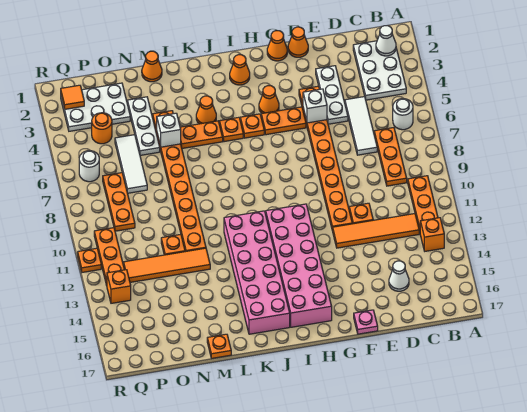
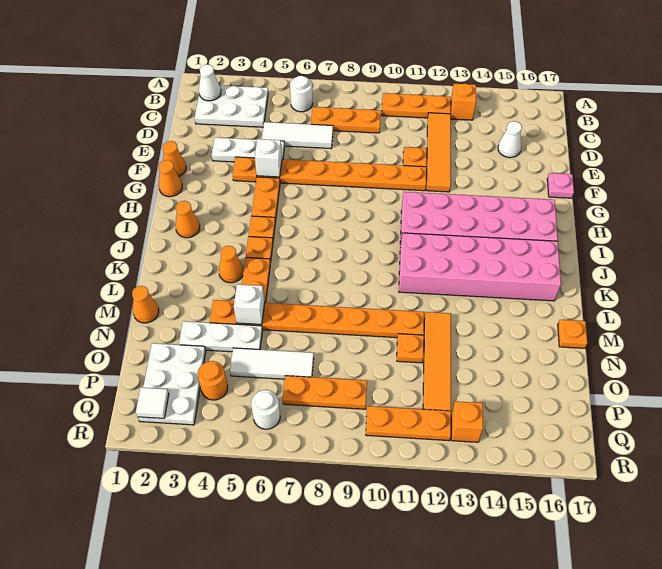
orange cone H4 level 1 -> none
orange tile Q2 level 2 -> white tile Q2 level 2
orange plate R11 level 1 -> none

